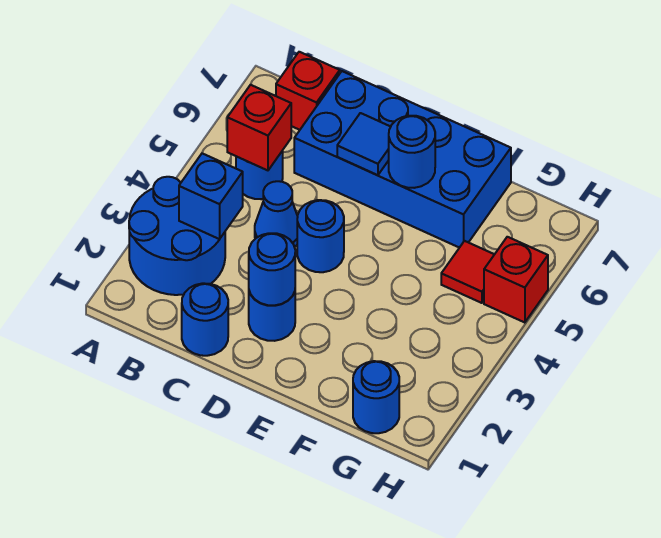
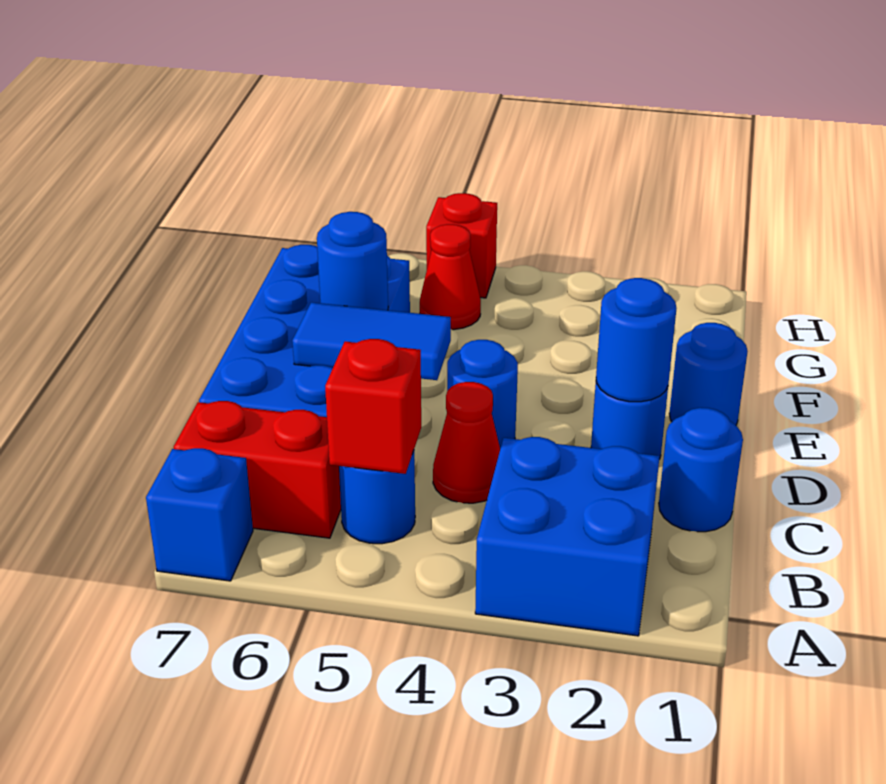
blue round brick A2:B3 level 1 -> blue brick A2:B3 level 1
blue brick B3 level 2 -> blue brick A7 level 1
red brick B7 level 1 -> red brick B6:B7 level 1
blue cone C4 level 1 -> red cone C4 level 1
blue tile D6 level 2 -> blue tile D5:D6 level 2
blue round brick G1 level 1 -> blue round brick E1 level 1
red tile G5 level 1 -> red cone G5 level 1

